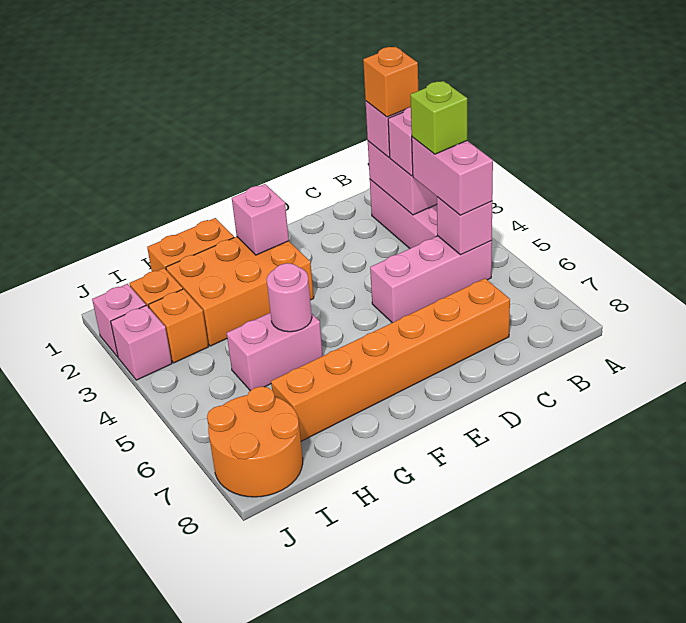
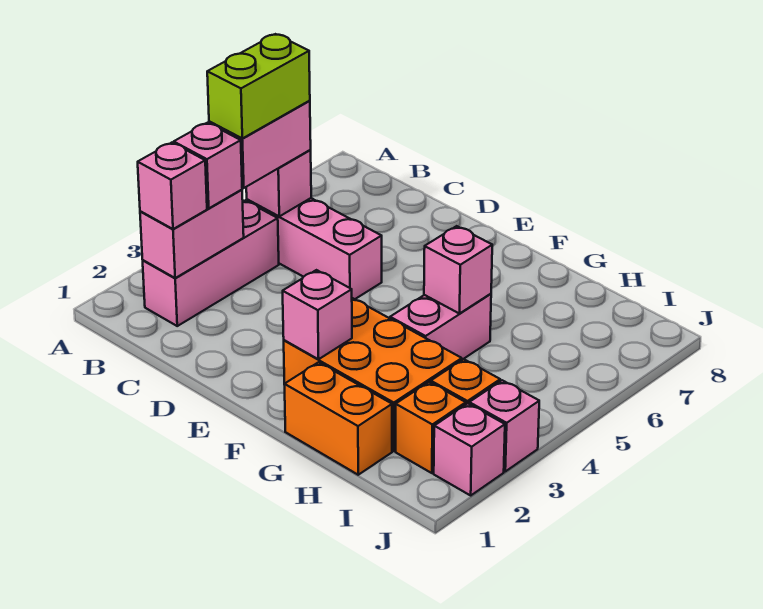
orange brick B2 level 4 -> none
lime brick B4 level 4 -> lime brick B4:B5 level 4
orange brick C7:H7 level 1 -> none
pink brick G5:H5 level 1 -> pink brick G4:G5 level 1
pink round brick G5 level 2 -> pink brick G5 level 2
orange round brick I7:J8 level 1 -> none

